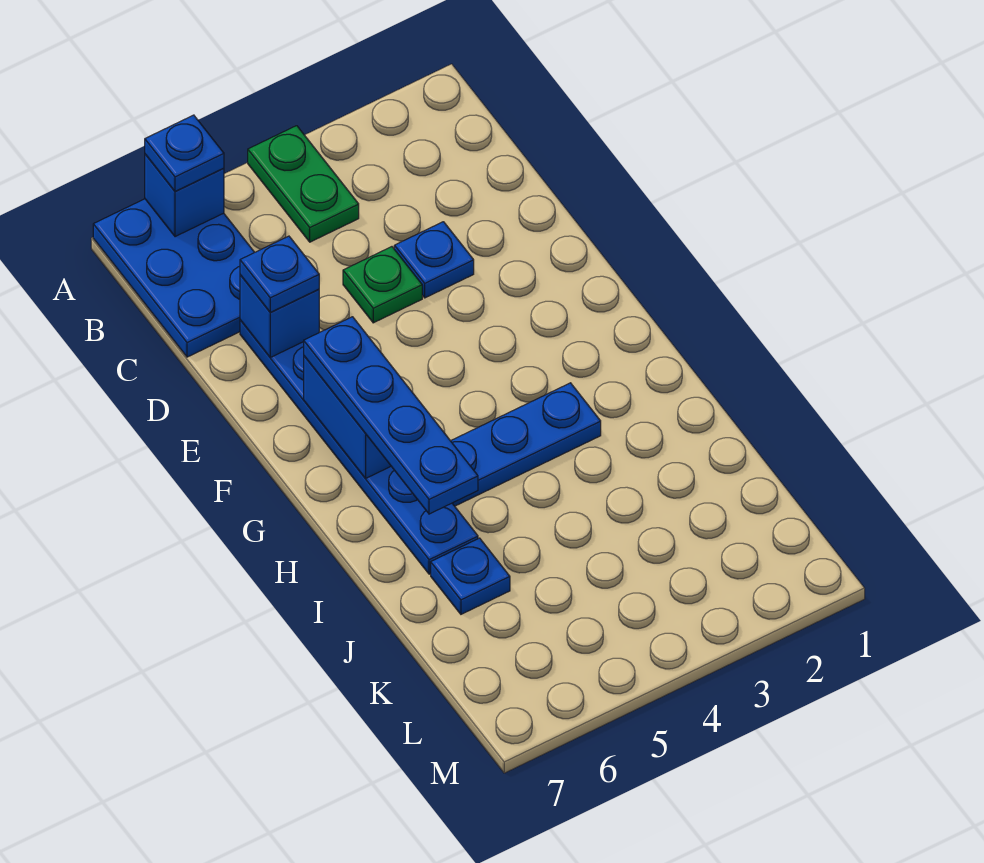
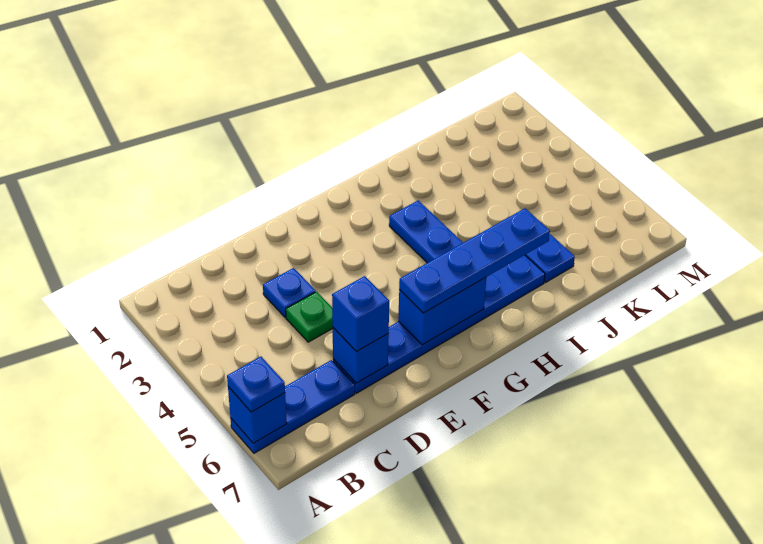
green plate A4:B4 level 1 -> none
blue plate A6:C7 level 1 -> blue plate A6:C6 level 1
blue plate D6 level 3 -> blue brick D6 level 3

